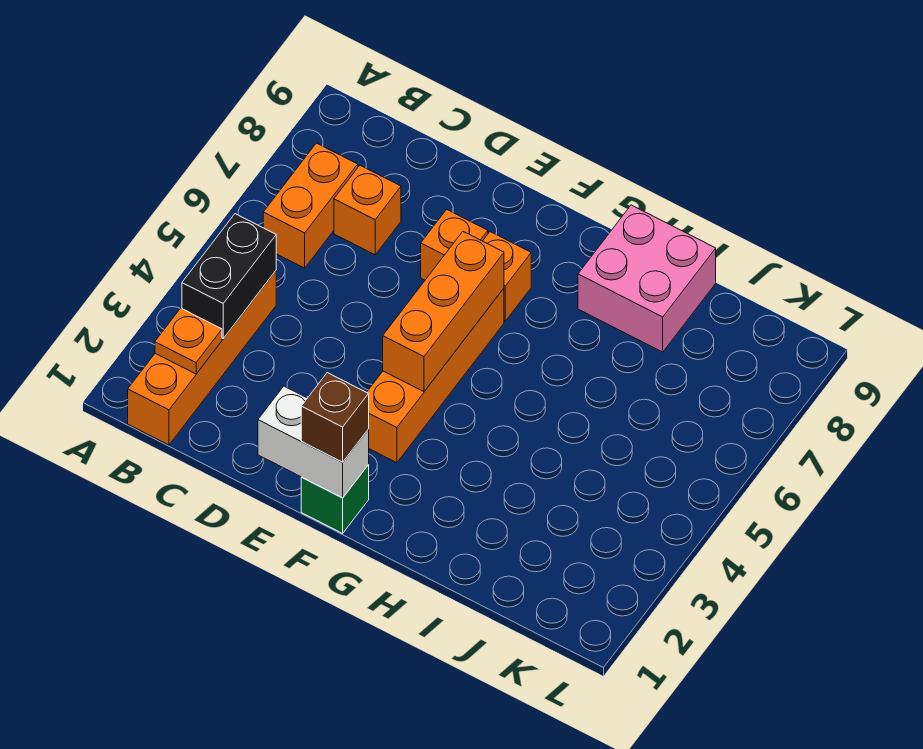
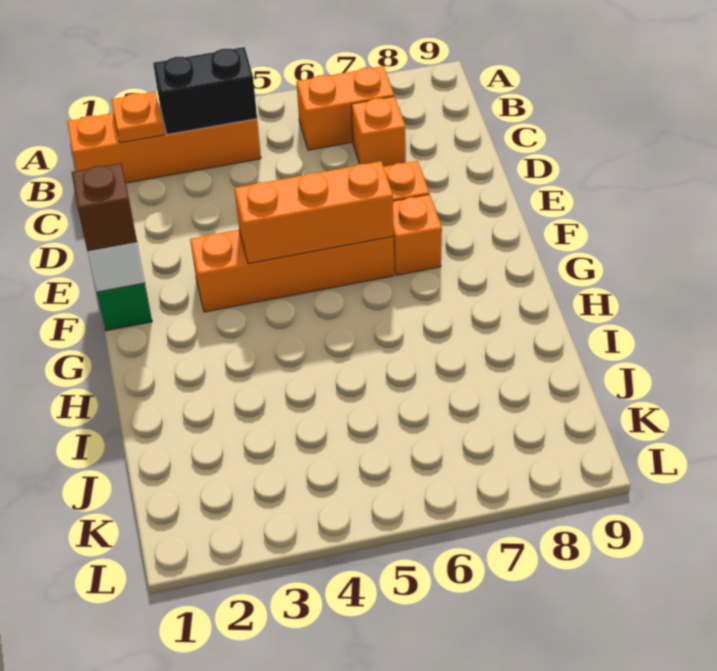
pink brick H8:I9 level 1 -> none

